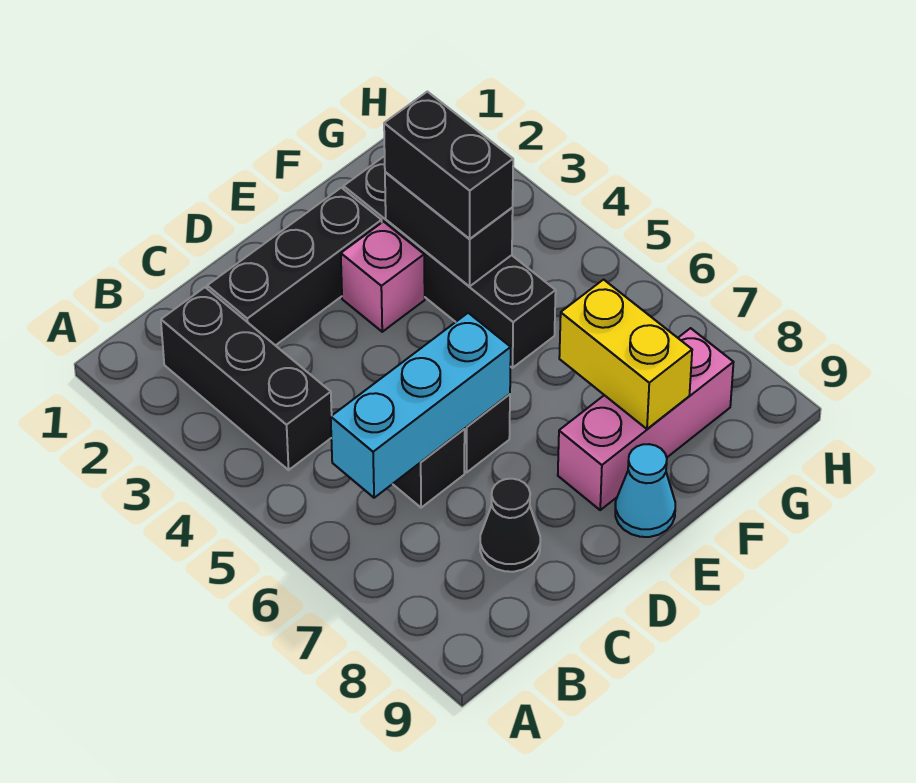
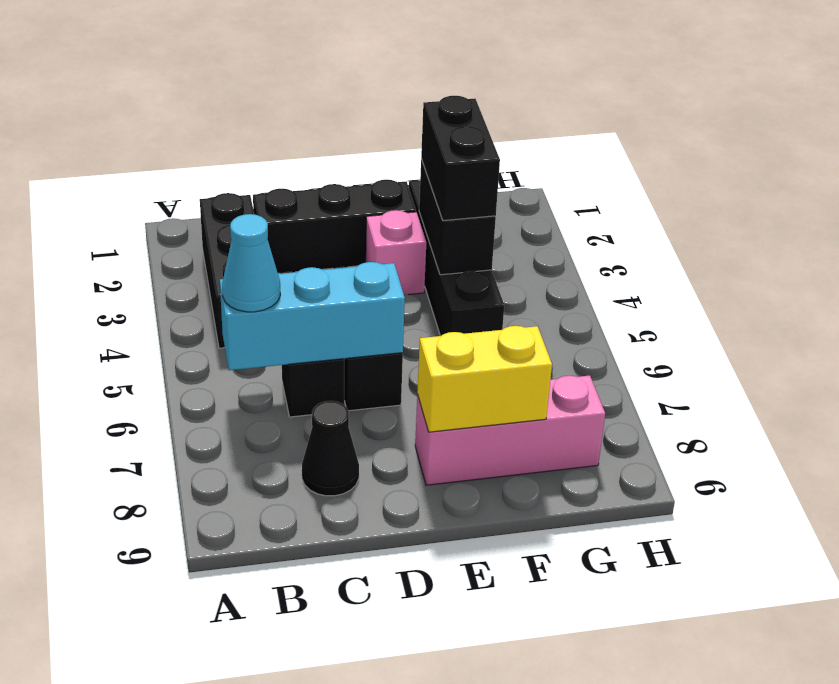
cyan cone E9 level 1 -> cyan cone B6 level 3
yellow brick F7:F8 level 2 -> yellow brick E8:F8 level 2

